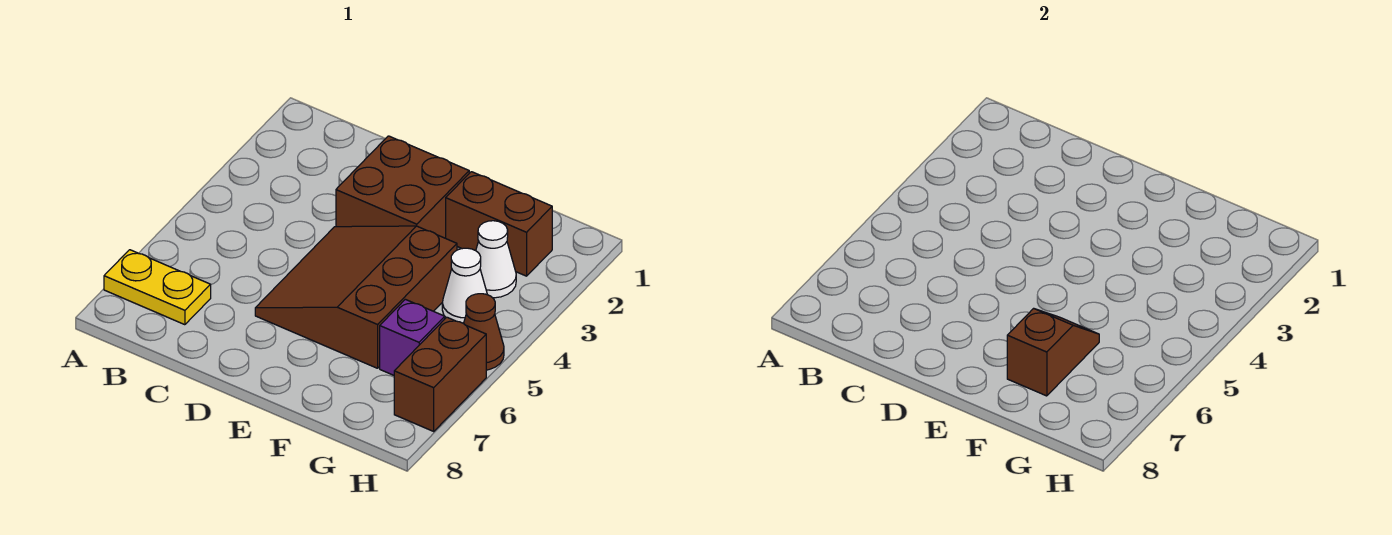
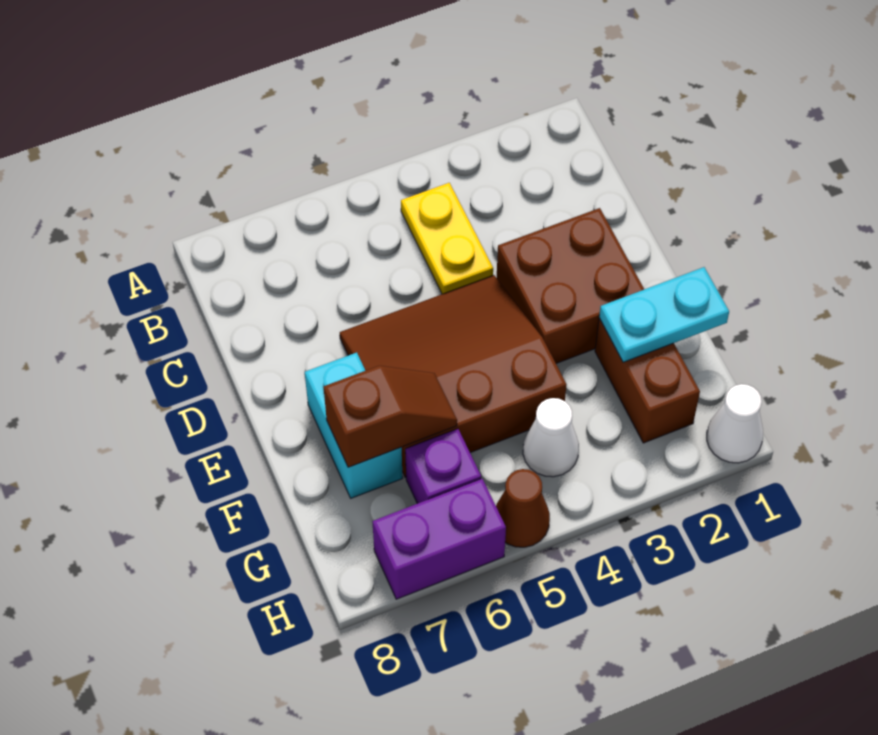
yellow plate A7:B7 level 1 -> yellow plate B4:C4 level 1
none -> cyan brick E7:F7 level 1
none -> cyan plate F1:F2 level 2
white cone G3 level 1 -> white cone H1 level 1
brown brick H6:H7 level 1 -> purple brick H6:H7 level 1

